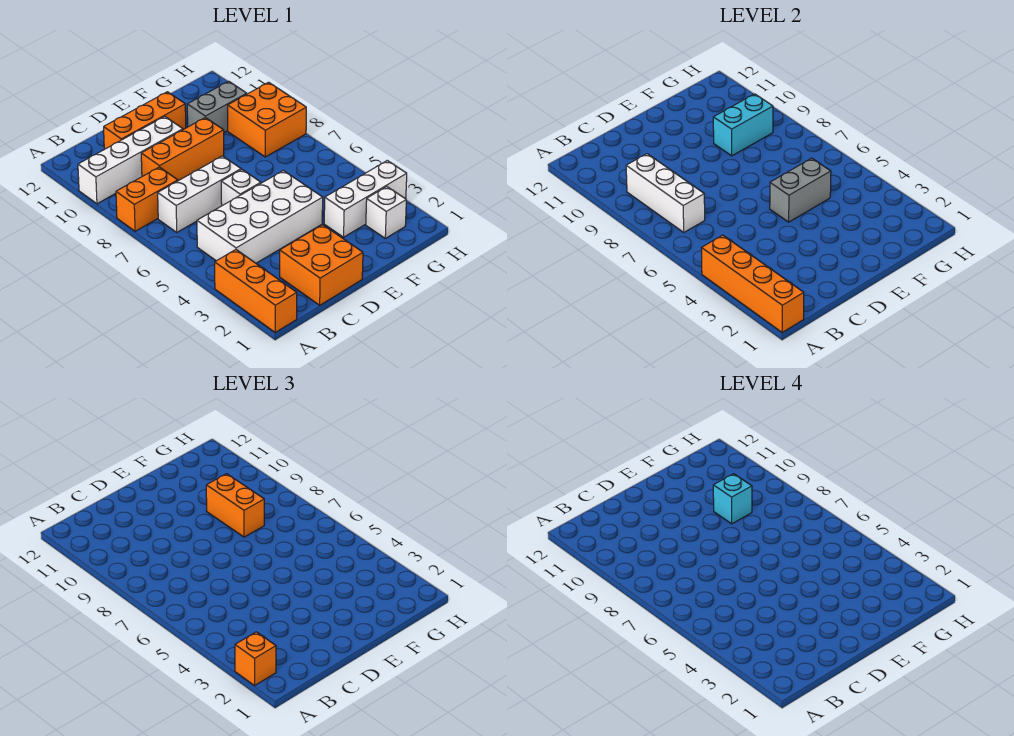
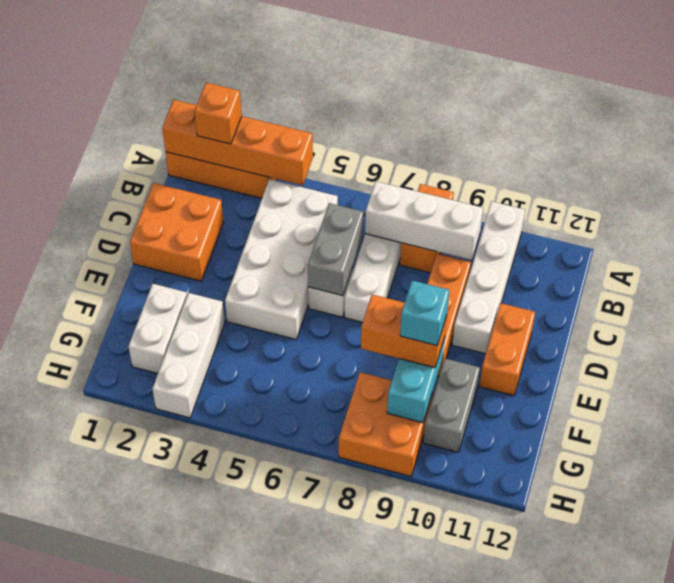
orange brick C11:E11 level 1 -> orange brick D11:E11 level 1
grey brick E5:F5 level 2 -> grey brick C6:D6 level 2
white brick G2 level 1 -> white brick F2:G2 level 1

